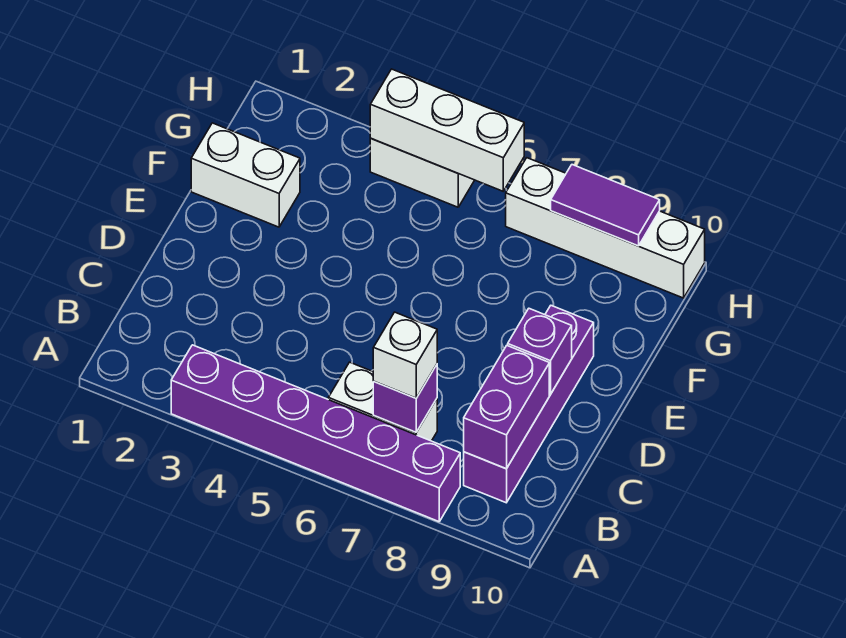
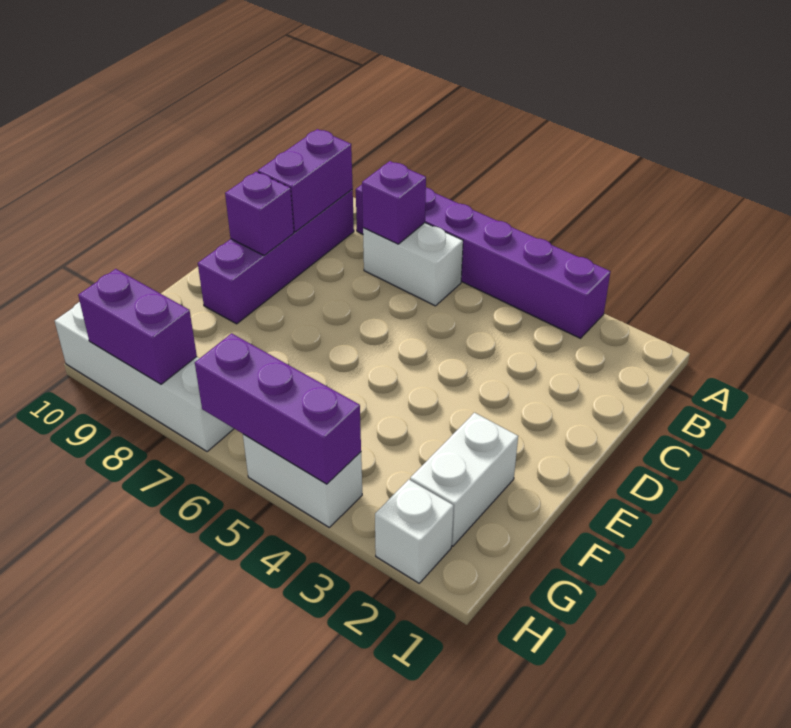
white brick B7 level 3 -> white brick H2 level 1
white brick F1:F2 level 1 -> white brick F2:G2 level 1
white brick H4:H6 level 2 -> purple brick H4:H6 level 2
purple tile H8:H9 level 2 -> purple brick H8:H9 level 2

